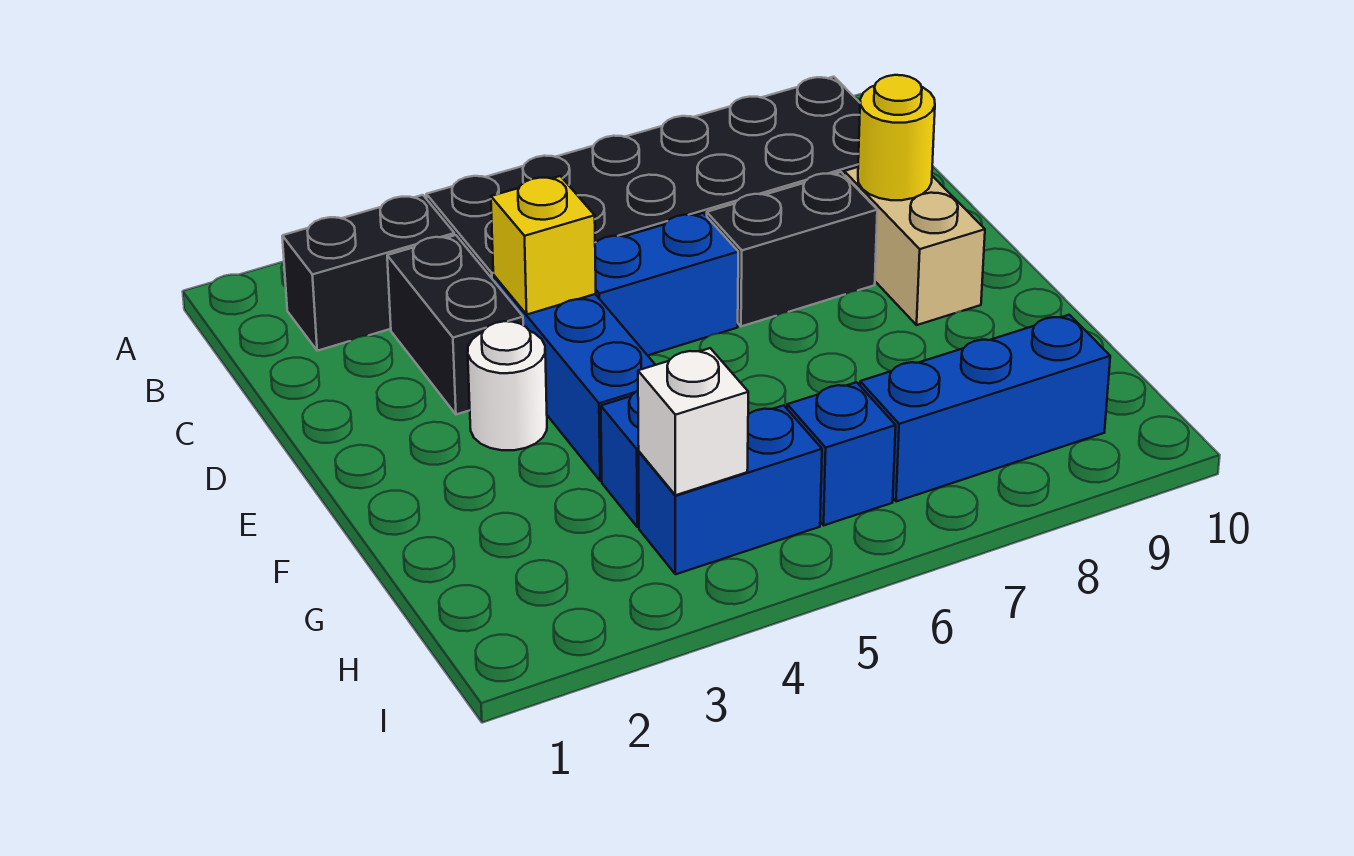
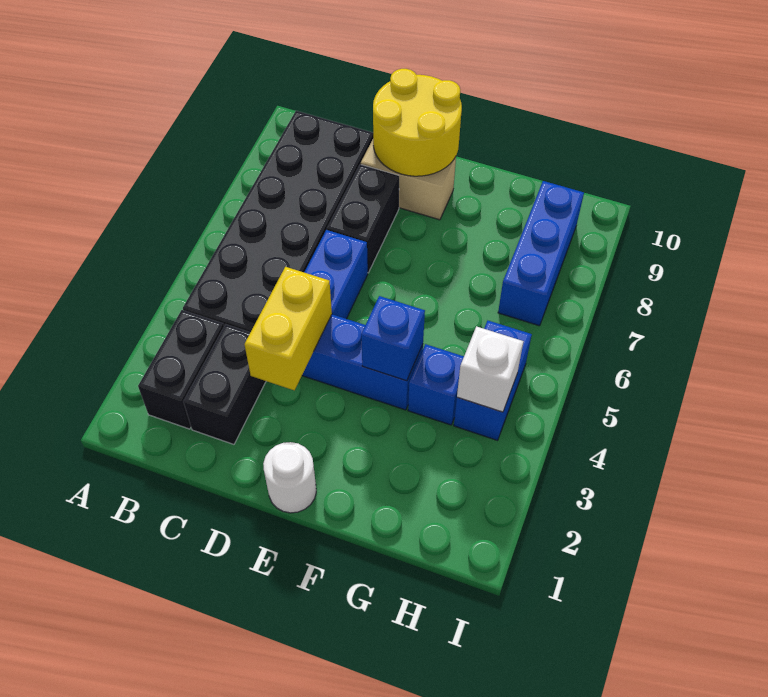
black brick C3:D3 level 1 -> black brick C2:C3 level 1
yellow brick D4 level 2 -> yellow brick D3:D4 level 2
yellow round brick D9 level 2 -> yellow round brick D9:E10 level 2
white round brick E3 level 1 -> white round brick E1 level 1
blue brick H6 level 1 -> blue brick F4 level 2

